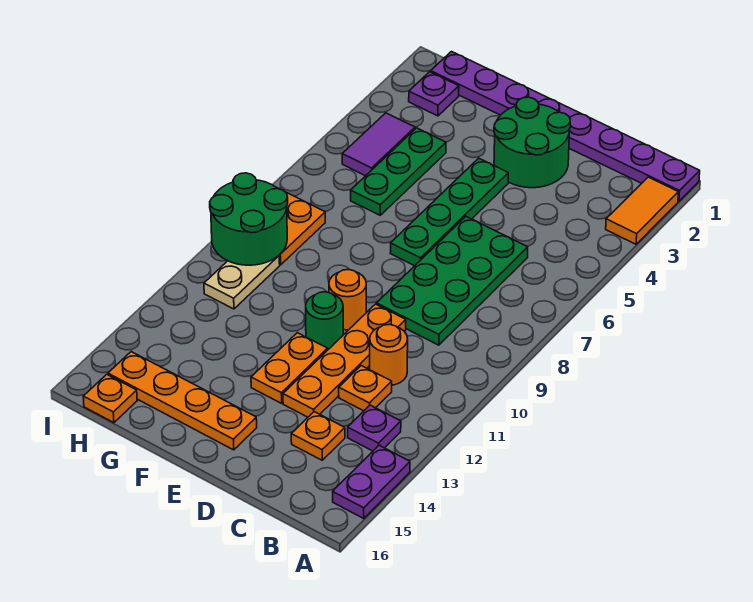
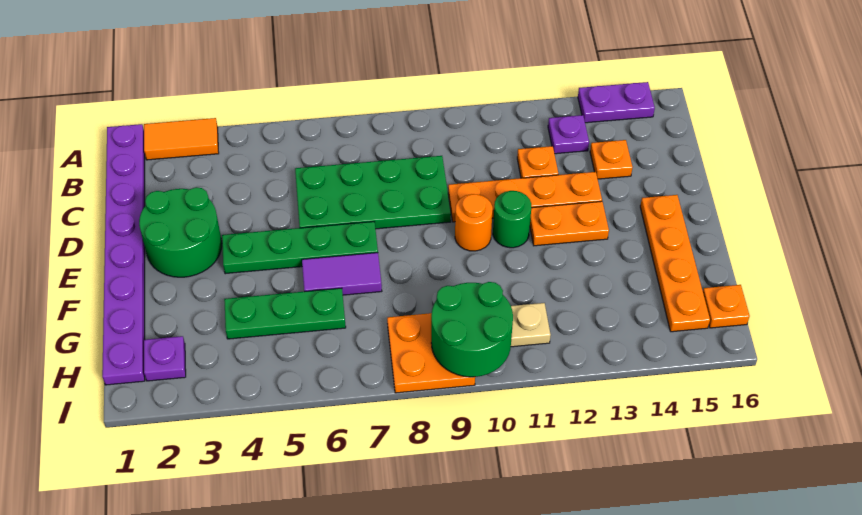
orange round brick C11 level 1 -> none
purple tile H4:H5 level 1 -> purple tile F6:F7 level 1

